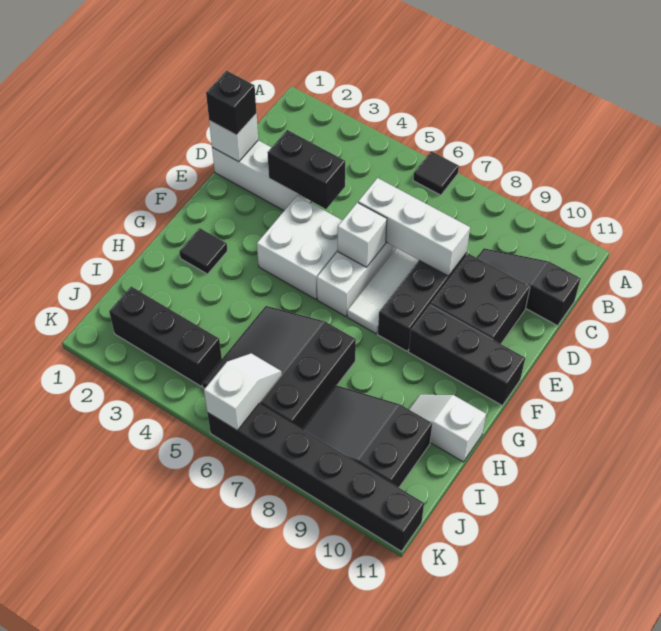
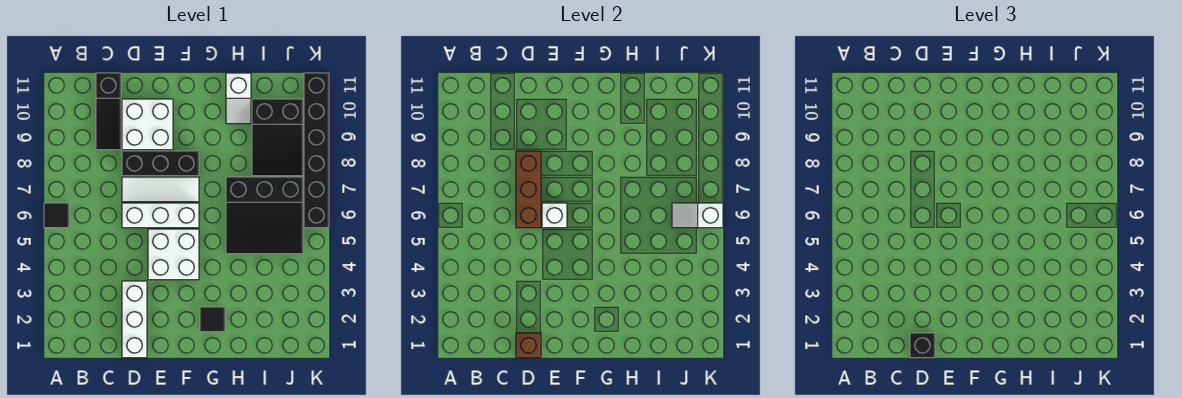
white brick D1 level 2 -> brown brick D1 level 2
black brick D3:D4 level 2 -> none
white brick D6:D8 level 2 -> brown brick D6:D8 level 2
black brick D9:E10 level 1 -> white brick D9:E10 level 1
black brick F9:F11 level 1 -> none
black brick J2:J4 level 1 -> none

